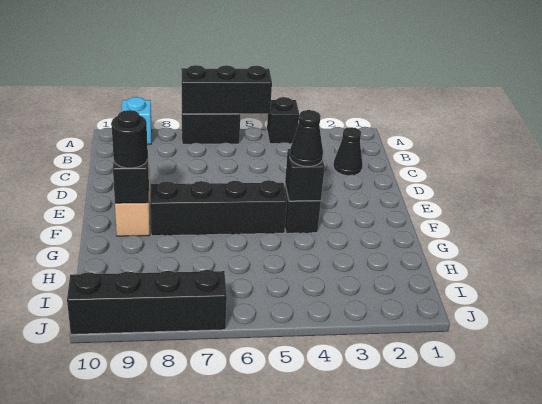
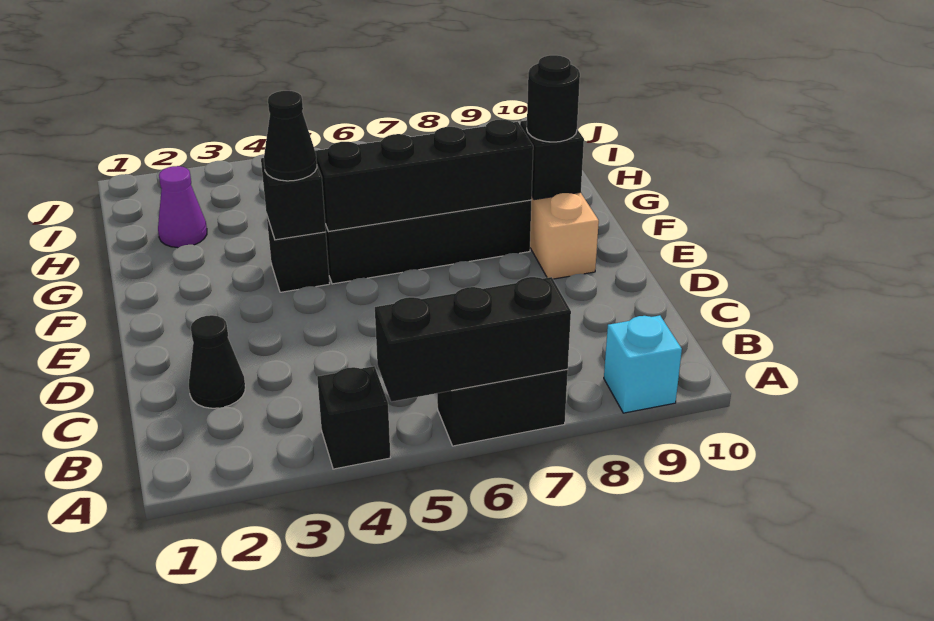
none -> purple cone H2 level 1
black brick J7:J10 level 1 -> black brick F5:F8 level 2

